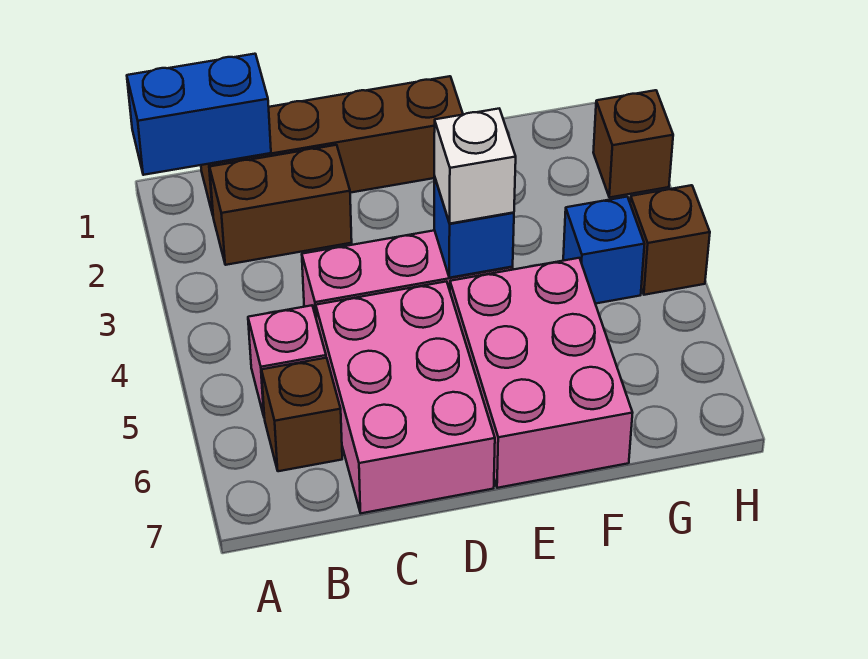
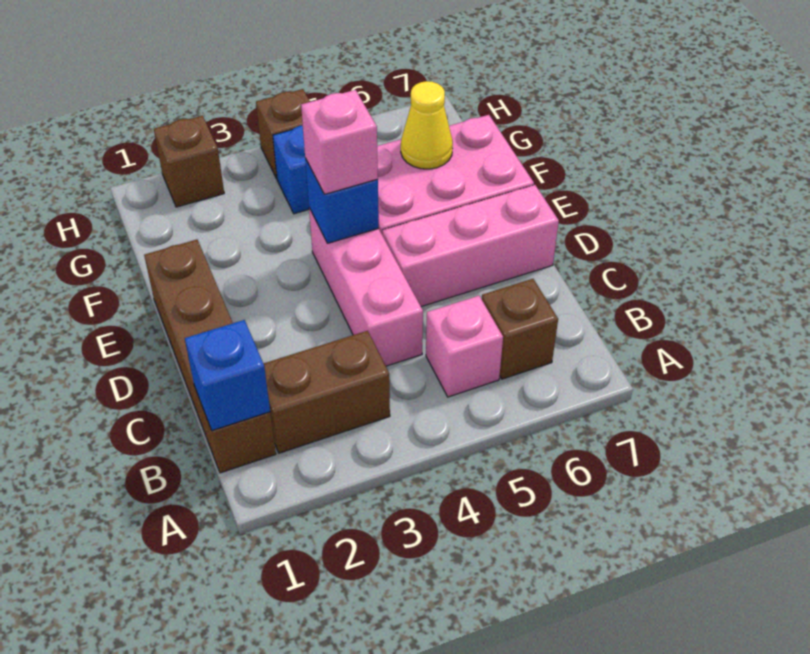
blue brick A1:B1 level 2 -> blue brick B1 level 2
brown brick B2:C2 level 1 -> brown brick B2:B3 level 1
pink brick C5:D7 level 1 -> pink brick D5:D7 level 1
white brick E4 level 3 -> pink brick E4 level 3
none -> yellow cone F6 level 2

